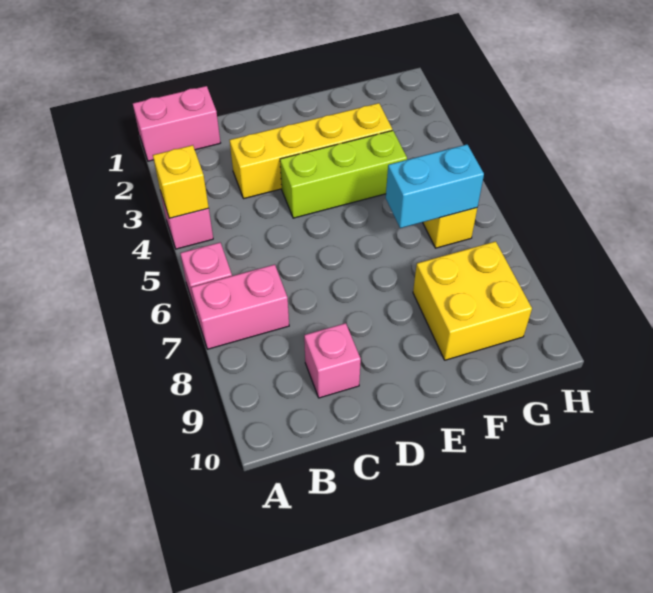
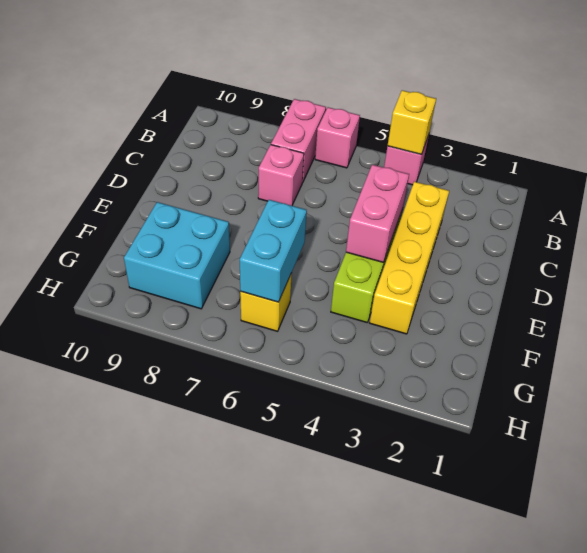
pink brick A1:B1 level 1 -> pink brick D4:E4 level 2
pink brick C9 level 1 -> pink brick C7 level 1
yellow brick F8:G9 level 1 -> cyan brick F8:G9 level 1

